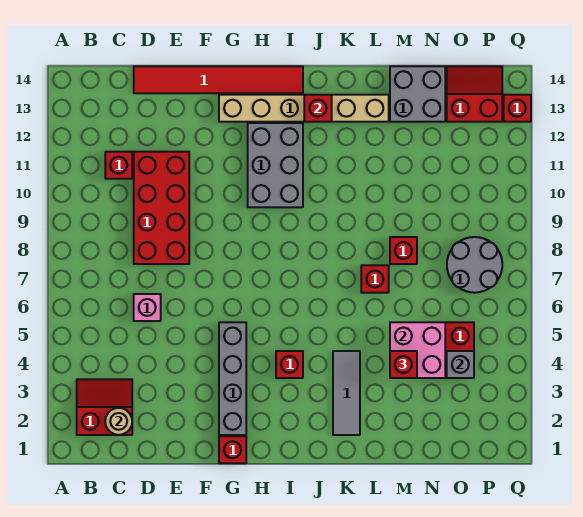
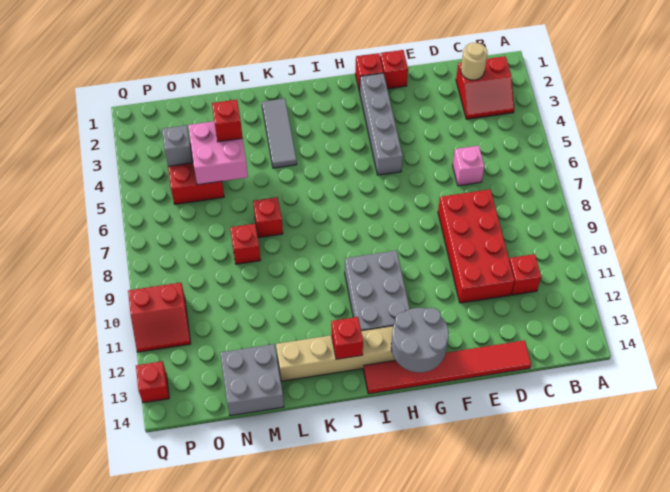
red brick I4 level 1 -> red brick F1 level 1
grey round brick O7:P8 level 1 -> grey round brick G13:H14 level 2
red slope O13:P14 level 1 top 13 -> red slope P10:Q11 level 1 top 10

